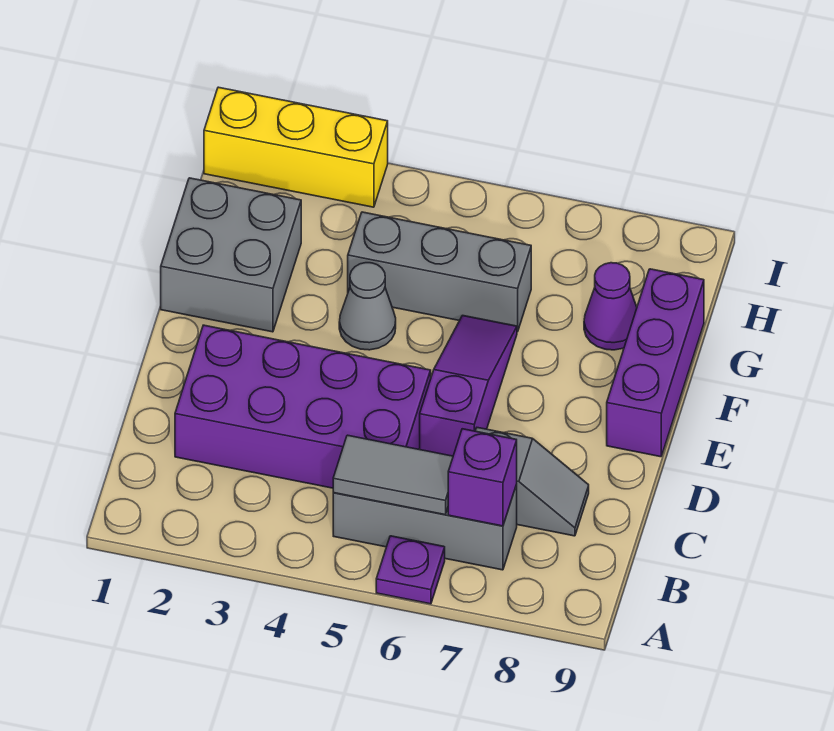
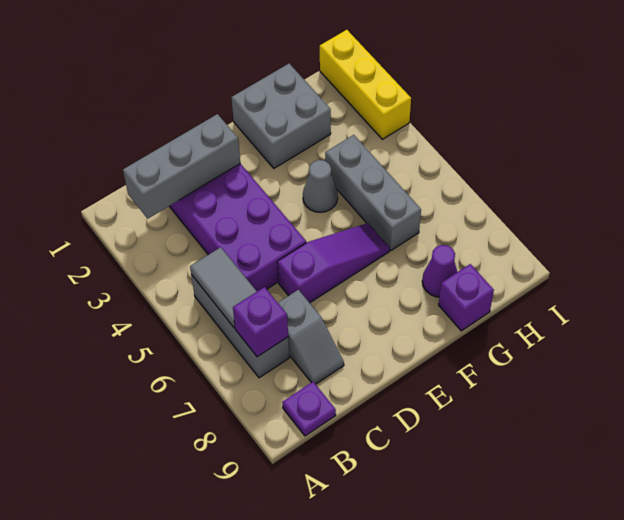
purple plate A6 level 1 -> purple plate B9 level 1
none -> grey brick B2:D2 level 2
purple brick E9:G9 level 1 -> purple brick G9 level 1

